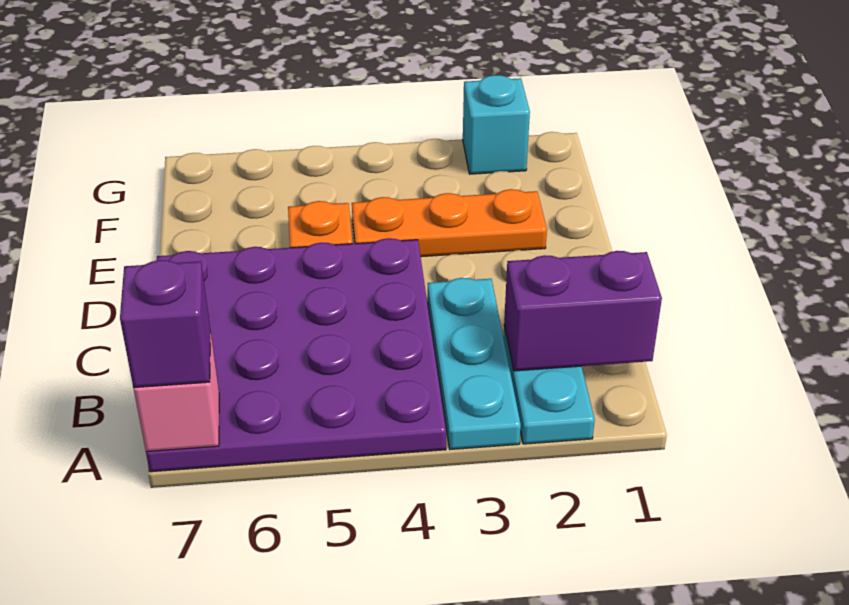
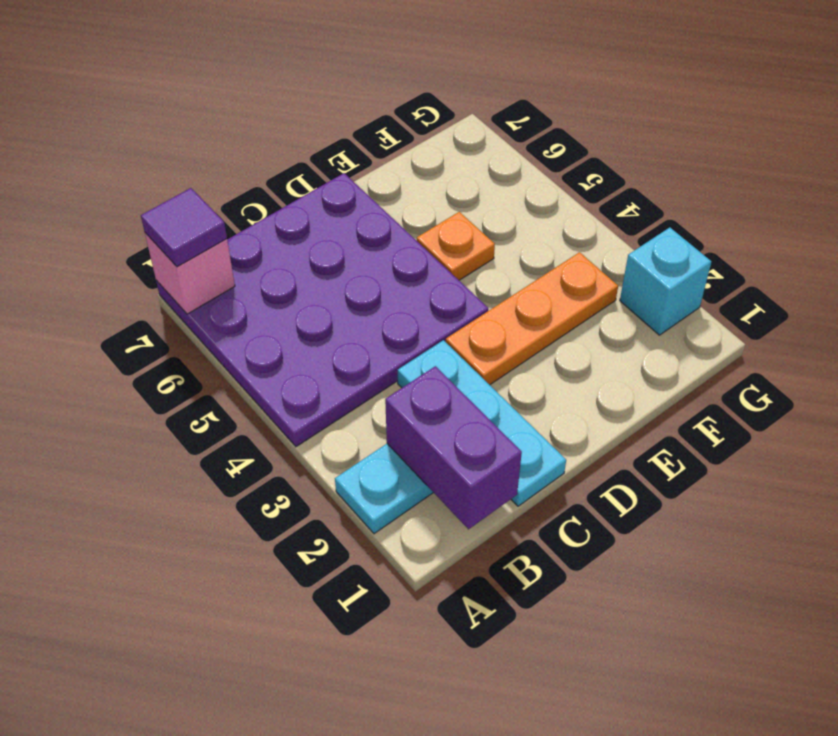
cyan plate A3:C3 level 1 -> cyan plate C1:C3 level 1
purple brick A7 level 3 -> purple tile A7 level 3
orange plate E2:E4 level 1 -> orange plate D3:F3 level 1

